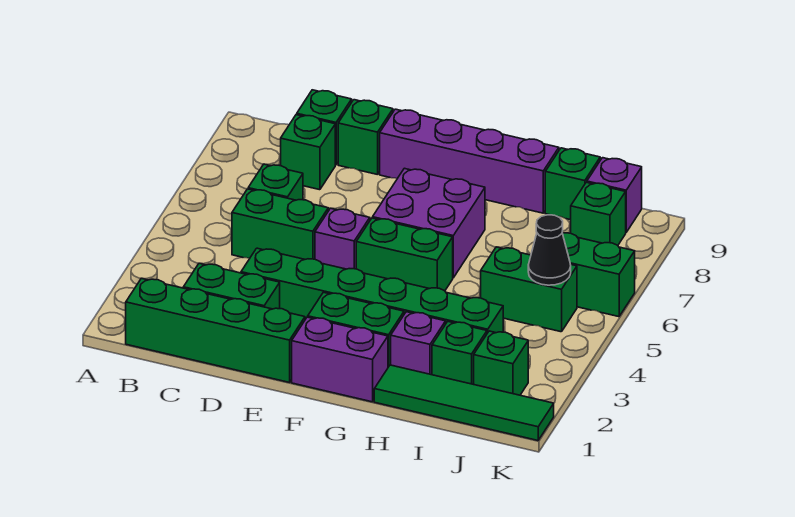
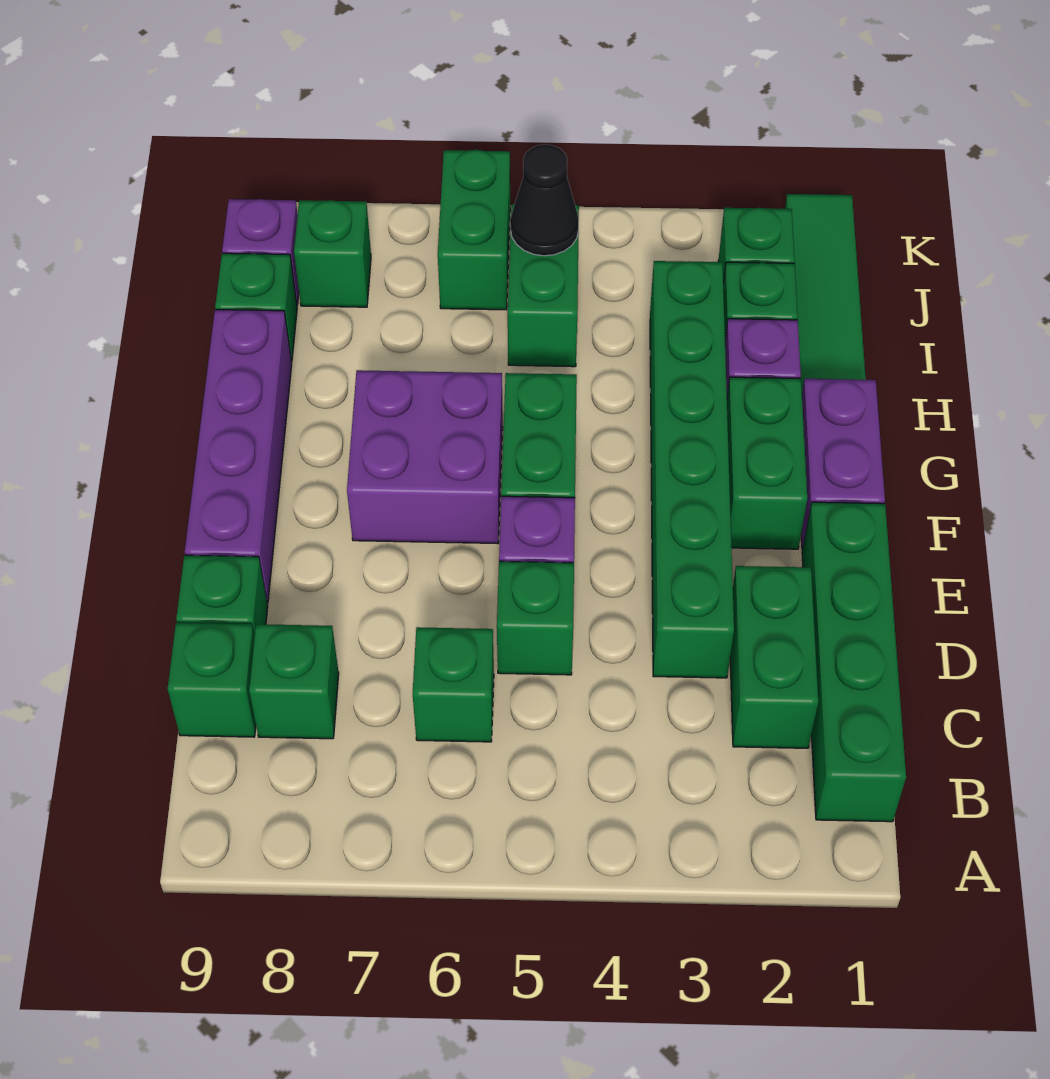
green brick C5:D5 level 1 -> green brick D5 level 1

